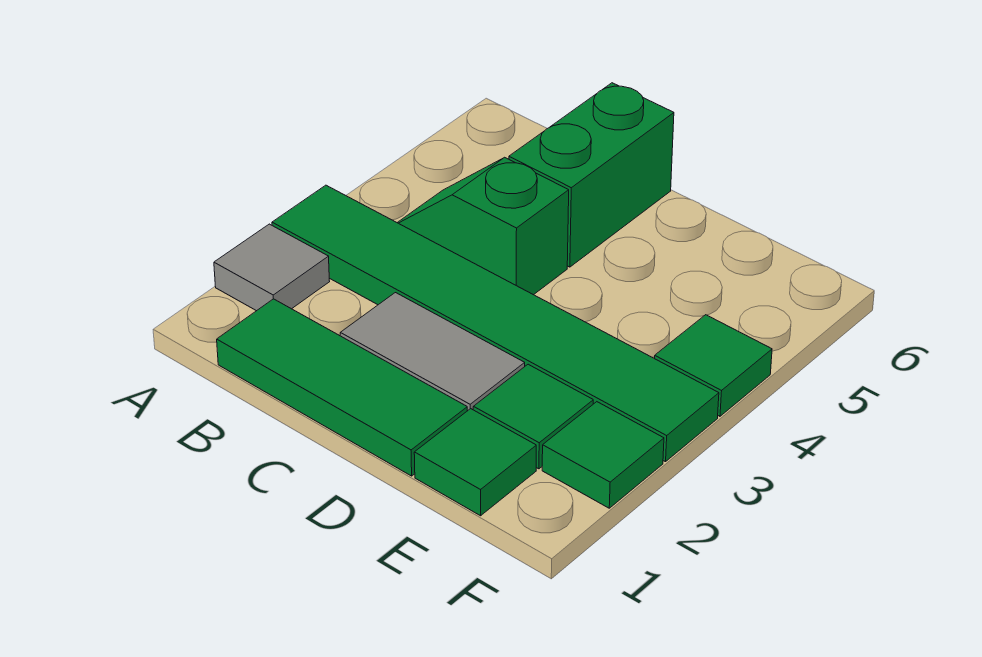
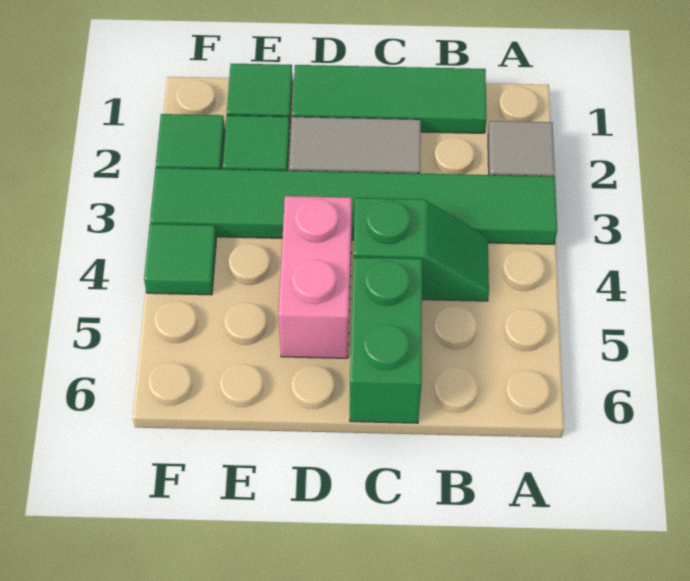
none -> pink brick D4:D5 level 1

